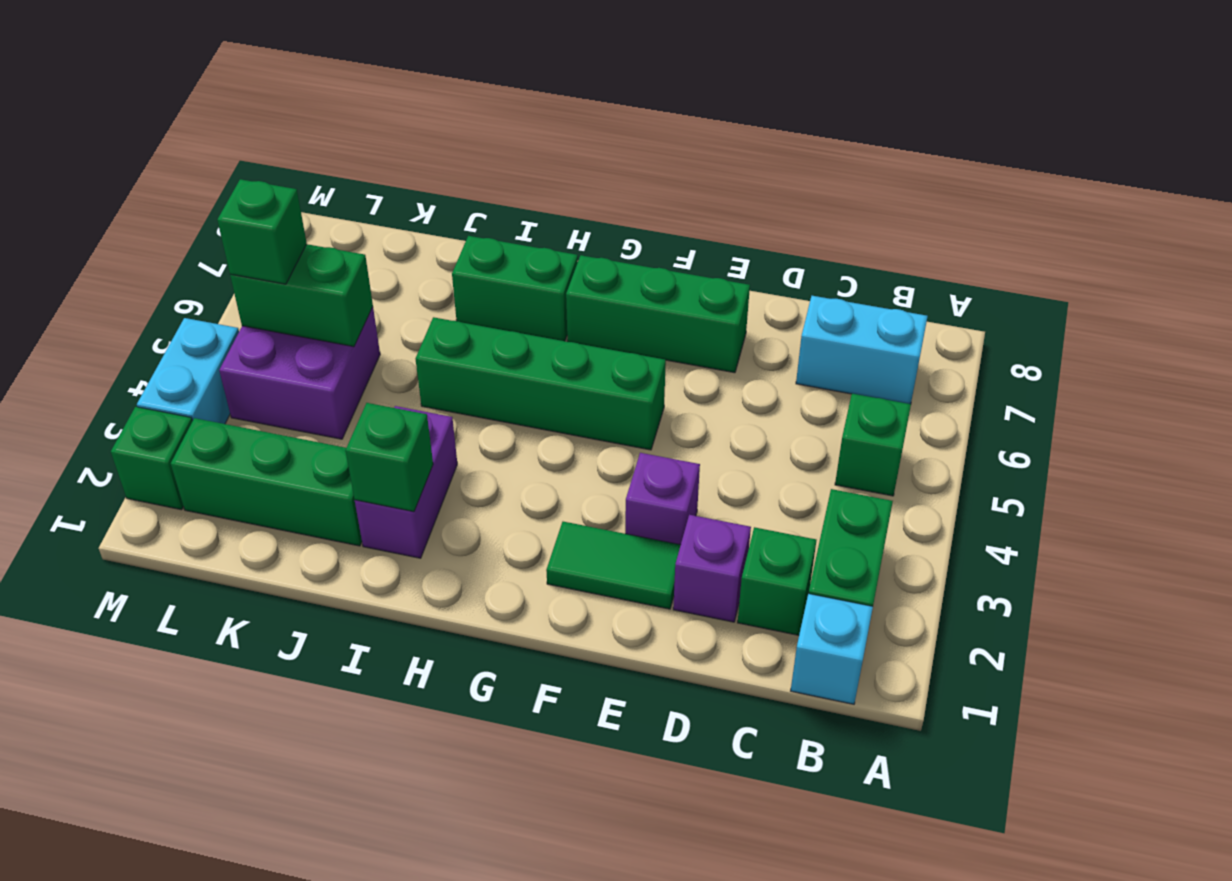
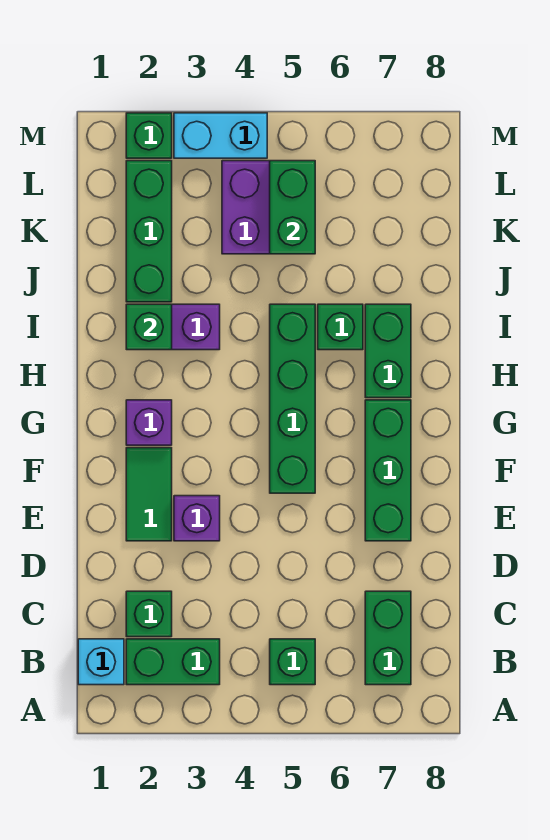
cyan brick B7:C7 level 1 -> green brick B7:C7 level 1
purple brick D2 level 1 -> purple brick G2 level 1
green brick L5 level 3 -> green brick I6 level 1

